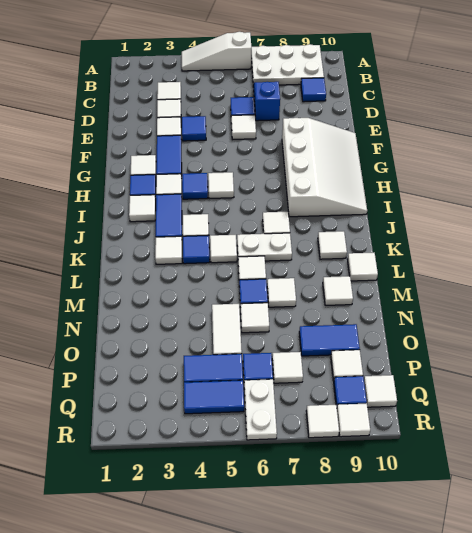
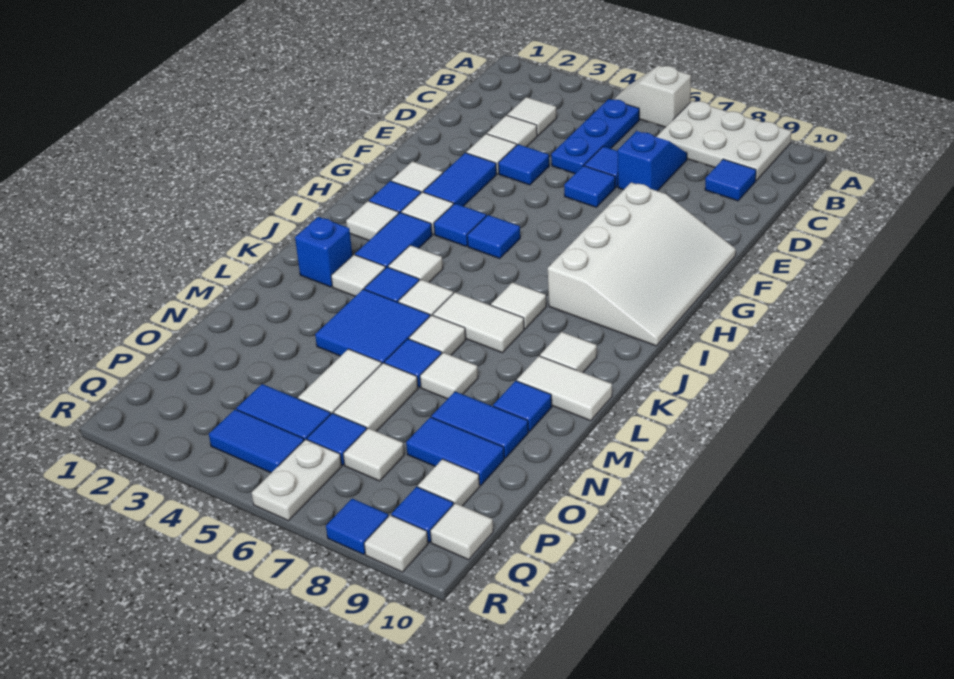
white slope A4:A6 level 1 top 6 -> white slope A5:A6 level 1 top 6
none -> blue plate B5:D5 level 1
white tile E6 level 1 -> blue tile E6 level 1
white tile H5 level 1 -> blue tile H5 level 1
none -> blue brick K2 level 1
white plate K6:K7 level 1 -> white tile K6:K7 level 1
none -> blue tile L4:M5 level 1
white tile L10 level 1 -> white tile L9:L10 level 1
white tile M9 level 1 -> blue tile M9 level 1
white tile N6 level 1 -> white tile N6:O6 level 1
none -> blue tile N8:N9 level 1
white tile R8 level 1 -> blue tile R8 level 1

